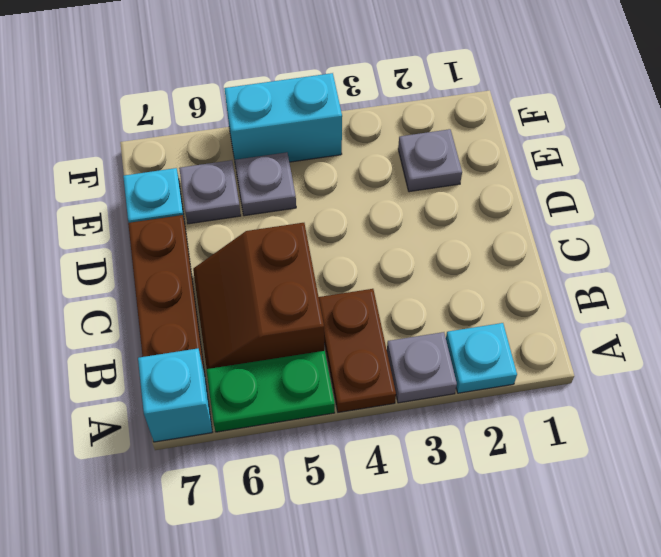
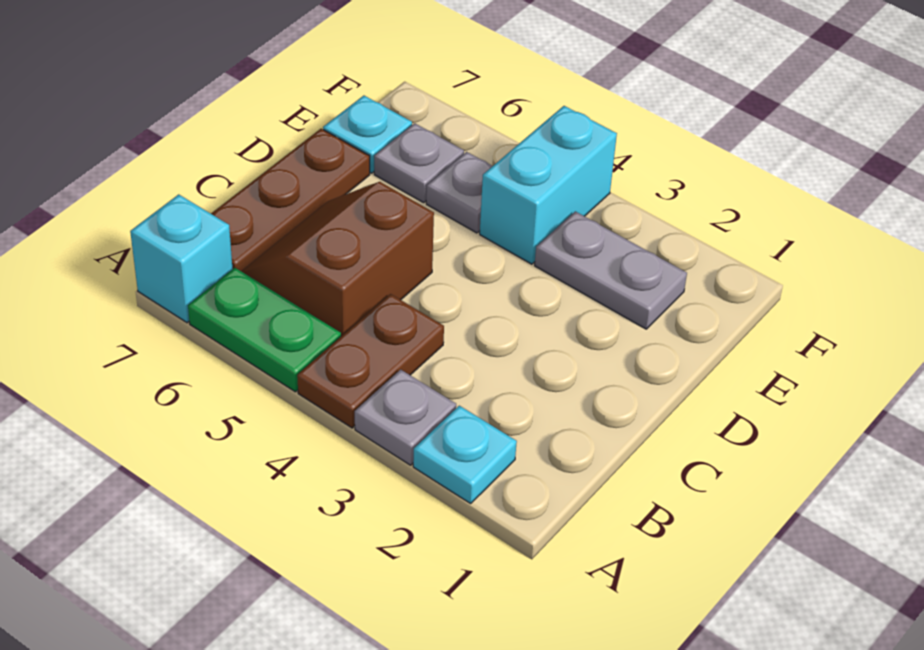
grey plate E2 level 1 -> grey plate E2:E3 level 1
cyan brick F4:F5 level 1 -> cyan brick E4:F4 level 1

